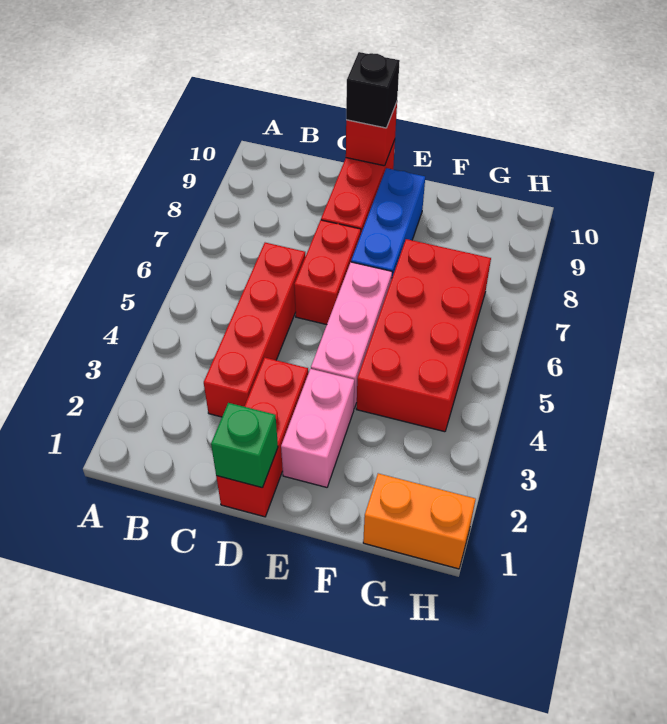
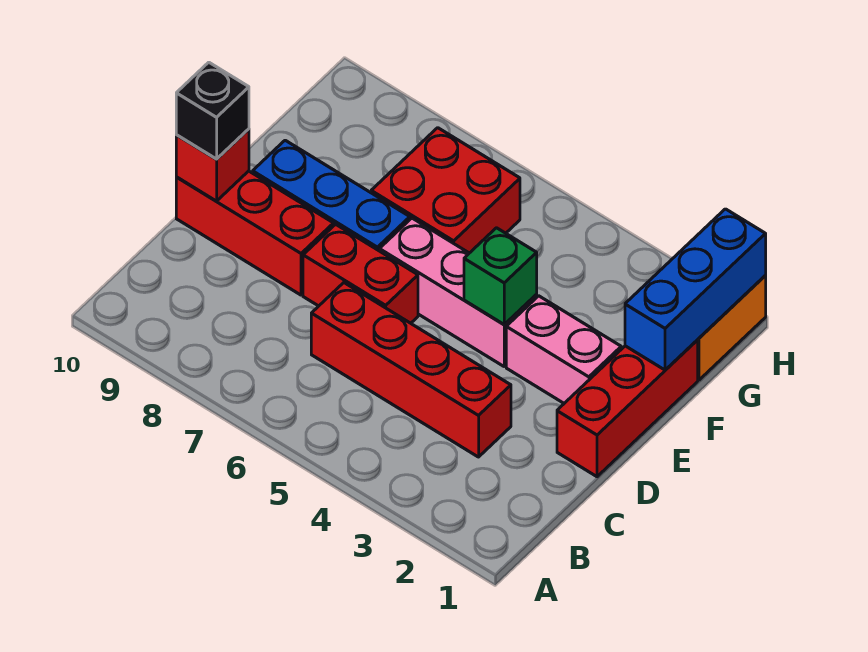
red brick D1:D3 level 1 -> red brick D1:F1 level 1
green brick D1 level 2 -> green brick E4 level 2
none -> blue brick F1:H1 level 2
red brick F4:G7 level 1 -> red brick F6:G7 level 1

